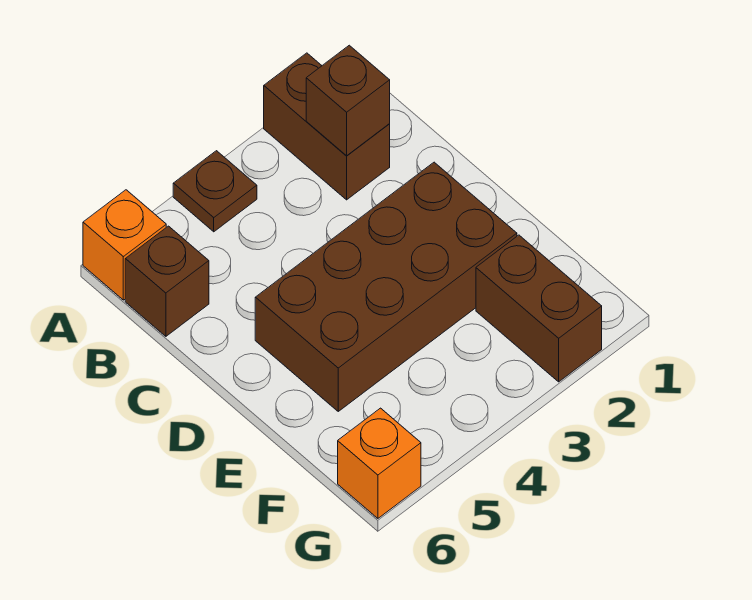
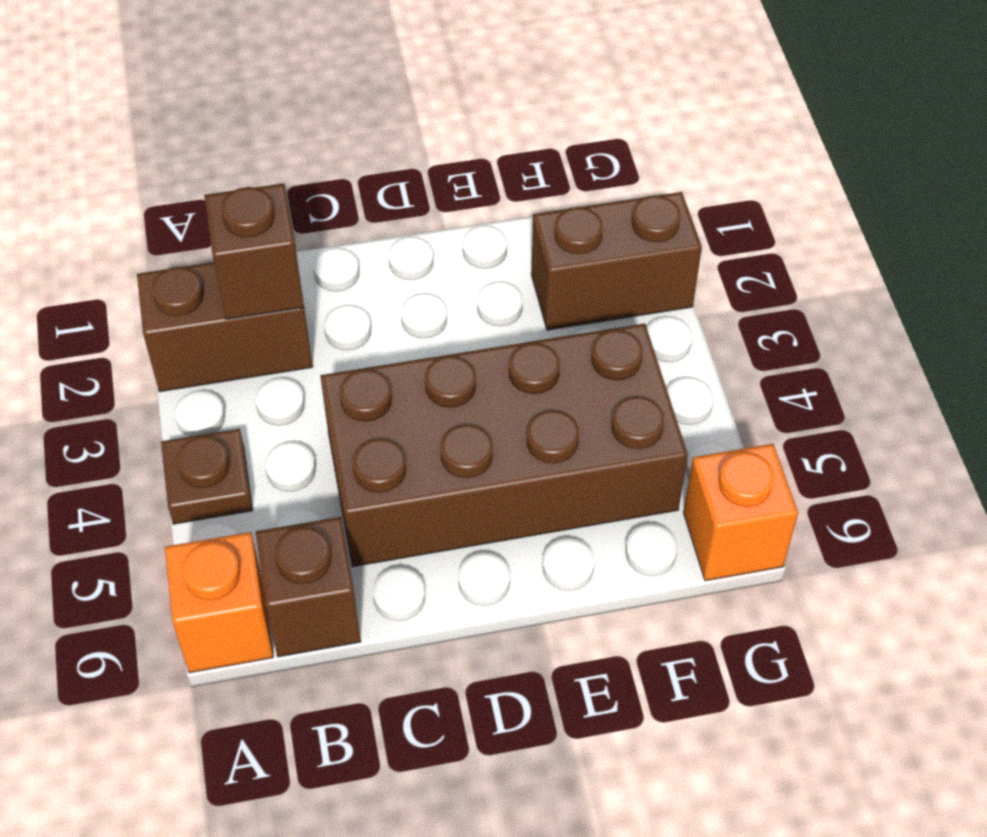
brown brick D2:E5 level 1 -> brown brick C4:F5 level 1

